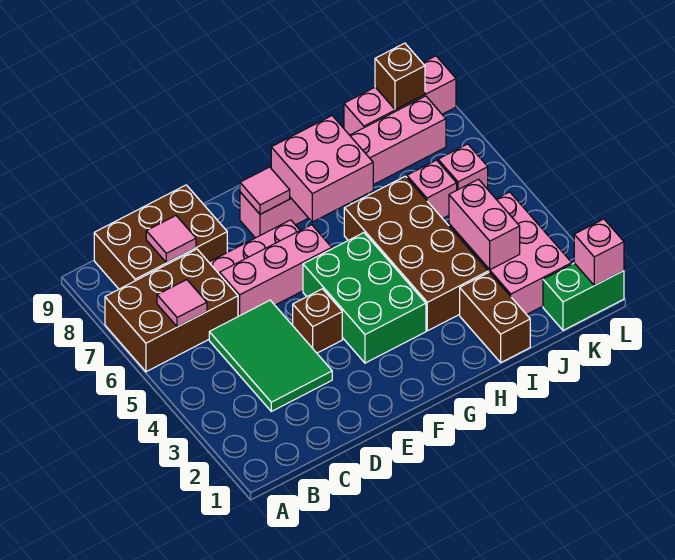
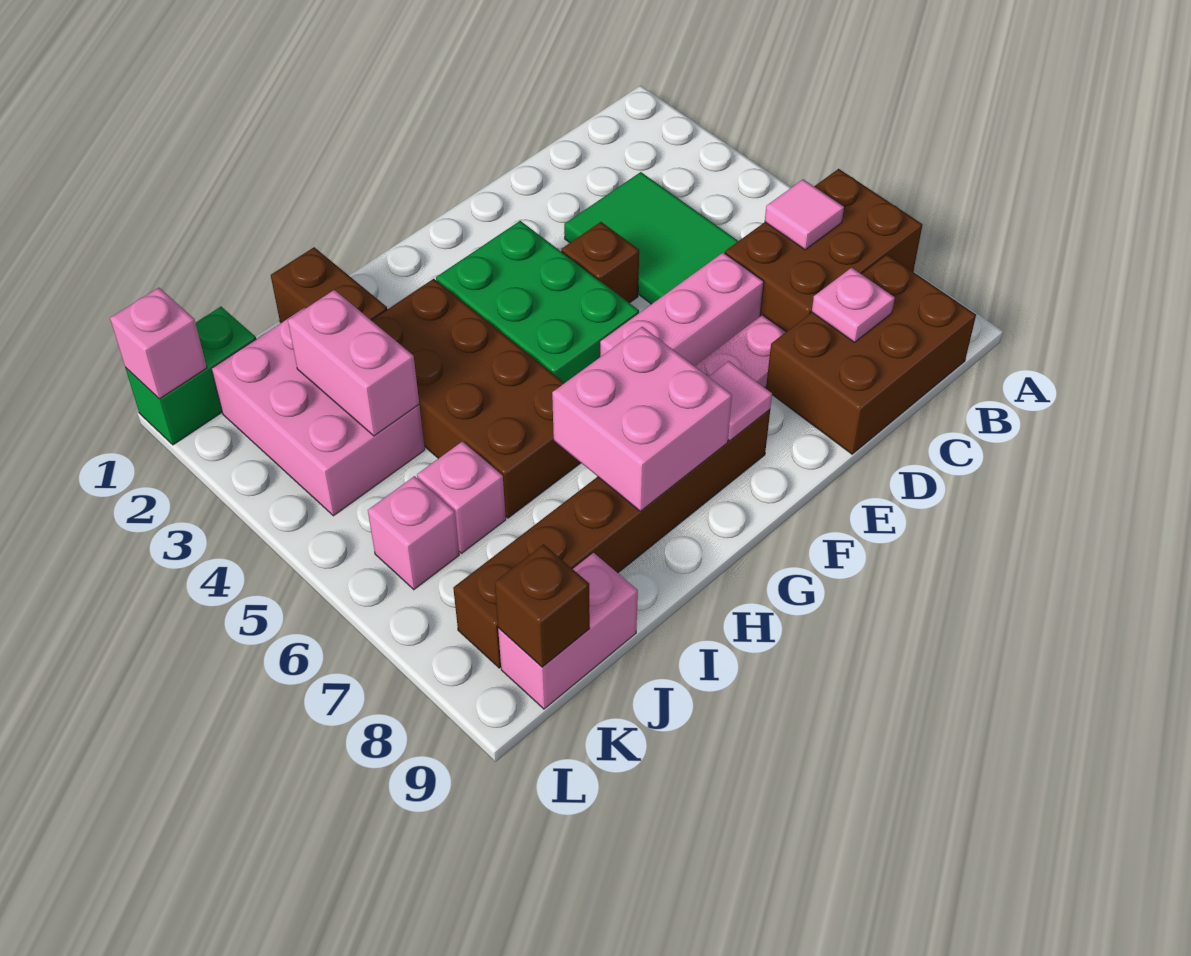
pink tile C8 level 2 -> pink plate C8 level 2
pink brick F8:K8 level 1 -> brown brick F8:K8 level 1
pink brick J9:L9 level 1 -> pink brick J9:K9 level 1

